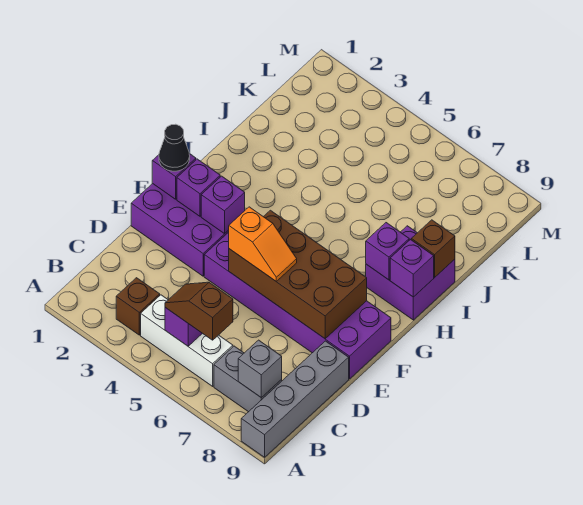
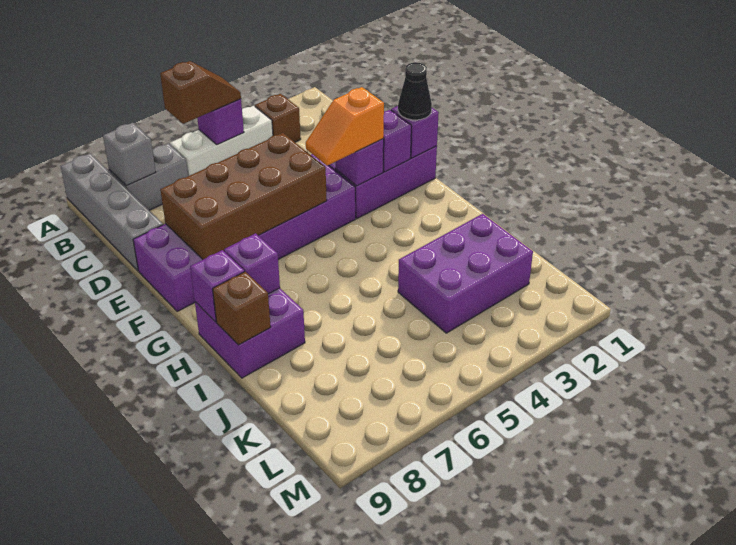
orange slope E5:E6 level 3 top 5 -> orange slope F3:F4 level 3 top 3
none -> purple brick J2:K4 level 1

